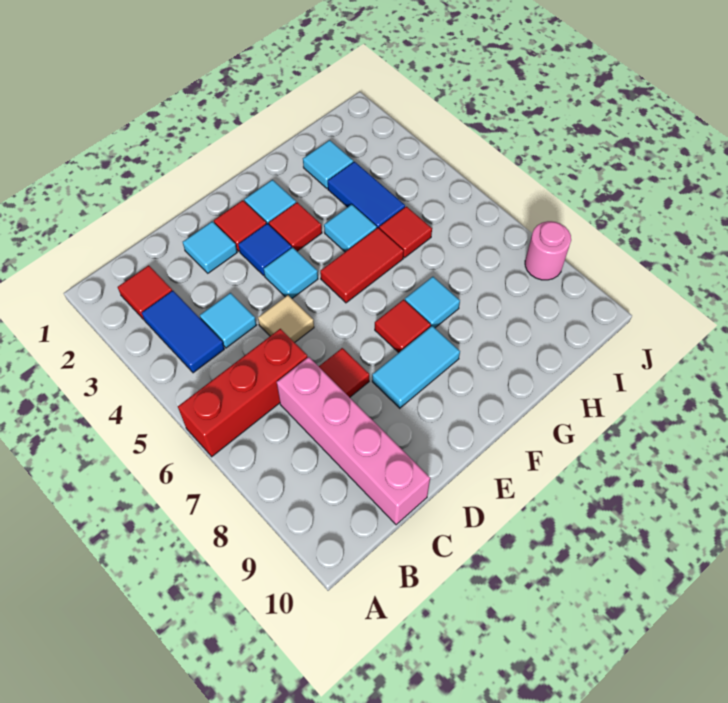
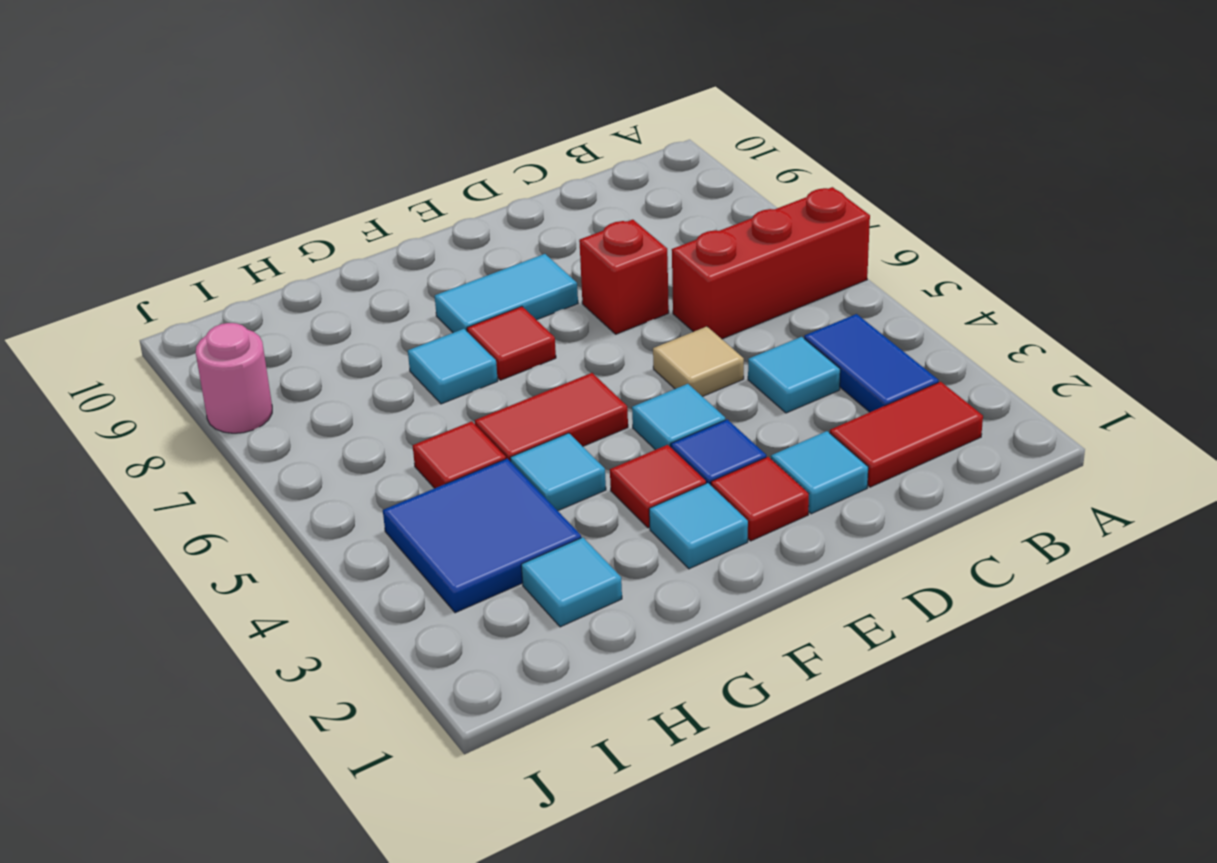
red tile B2 level 1 -> red tile B2:C2 level 1
pink brick C7:C10 level 1 -> none
red tile D7 level 1 -> red brick D7 level 1
blue tile H3:H4 level 1 -> blue tile H3:I4 level 1

